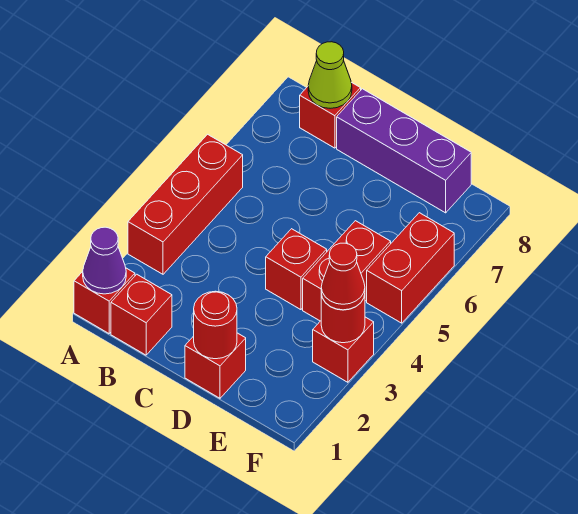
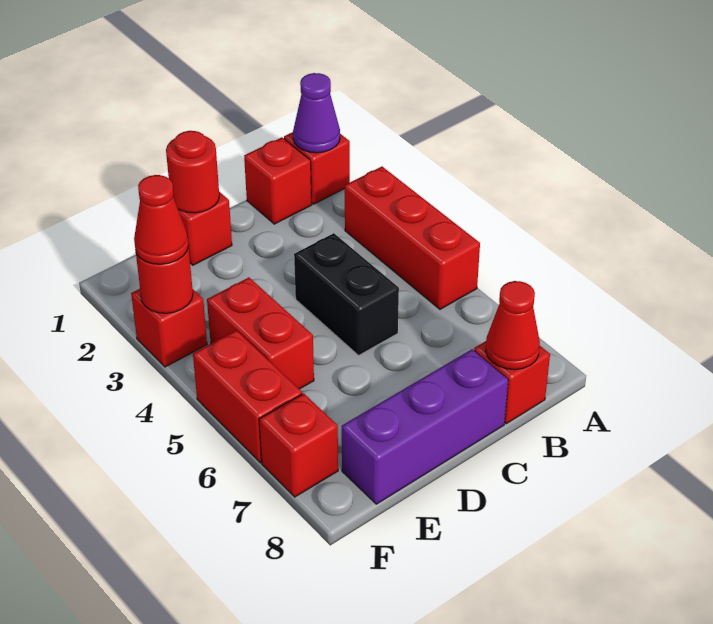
lime cone B8 level 2 -> red cone B8 level 2
none -> black brick C4:C5 level 1
red brick D4 level 1 -> red brick F7 level 1

